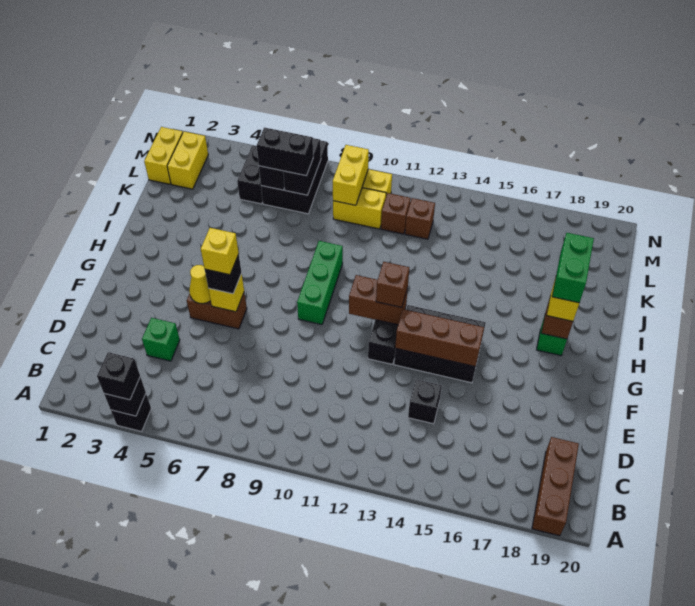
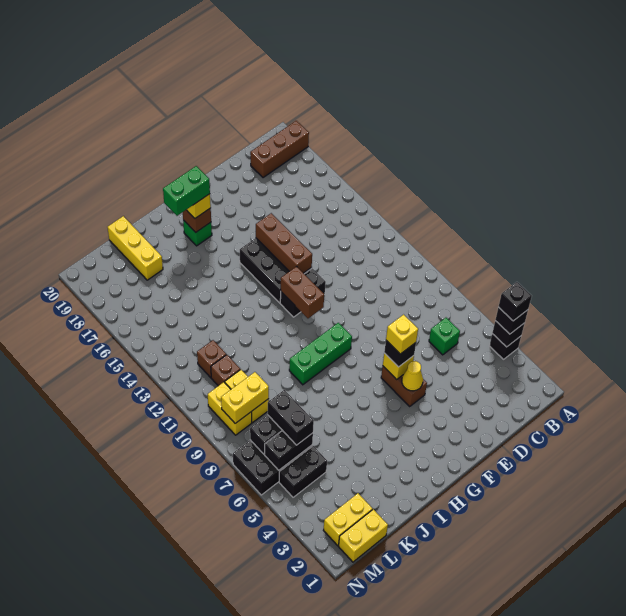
green brick D4 level 1 -> green brick C6 level 1
black brick D14 level 1 -> black brick A4 level 4
brown brick G12 level 3 -> none
none -> yellow brick K18:K20 level 1

